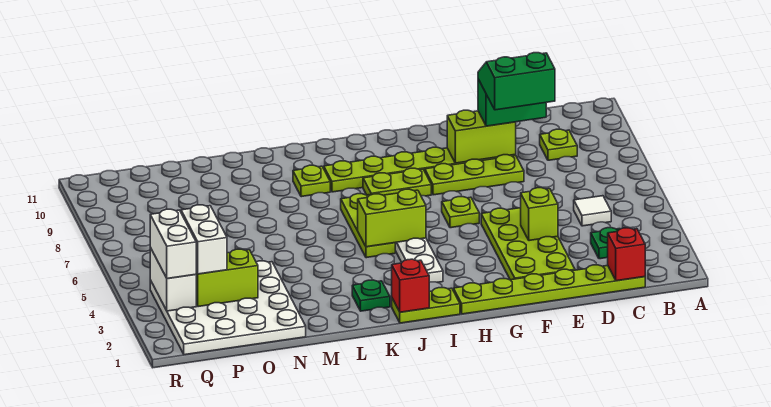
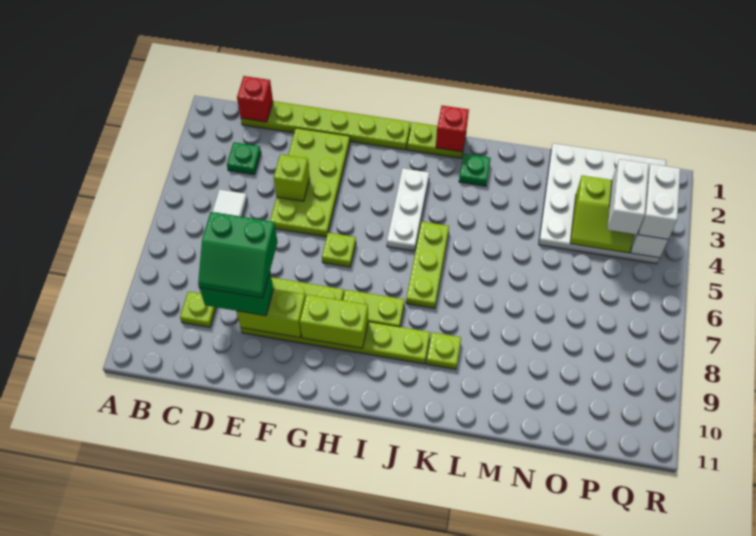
lime brick I5:J5 level 2 -> lime brick G9:H9 level 2

